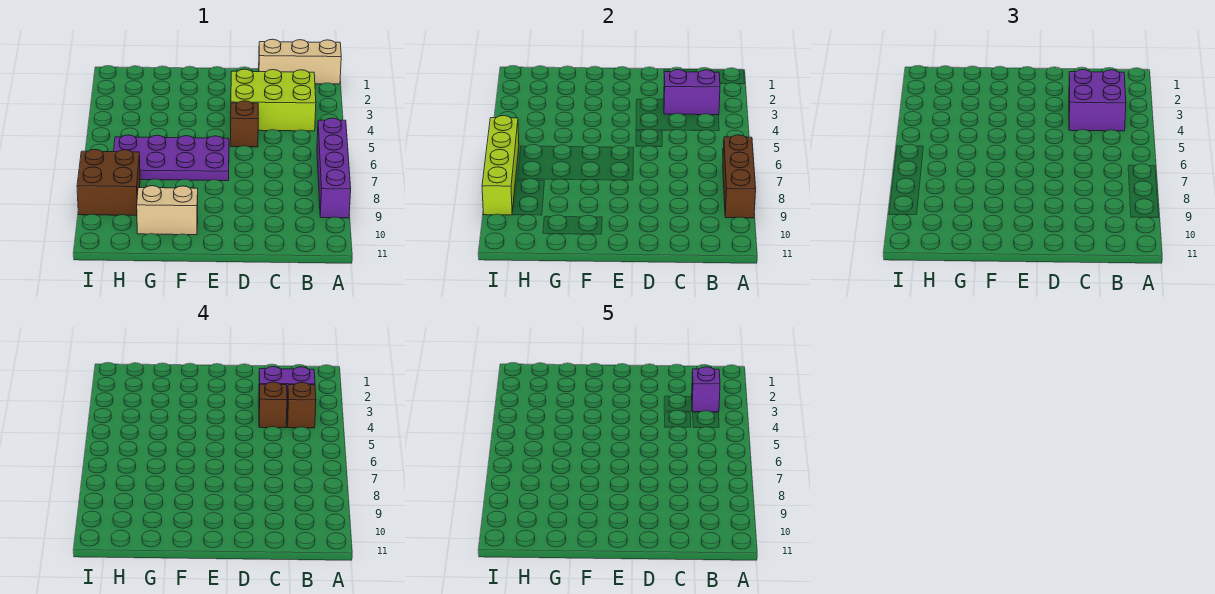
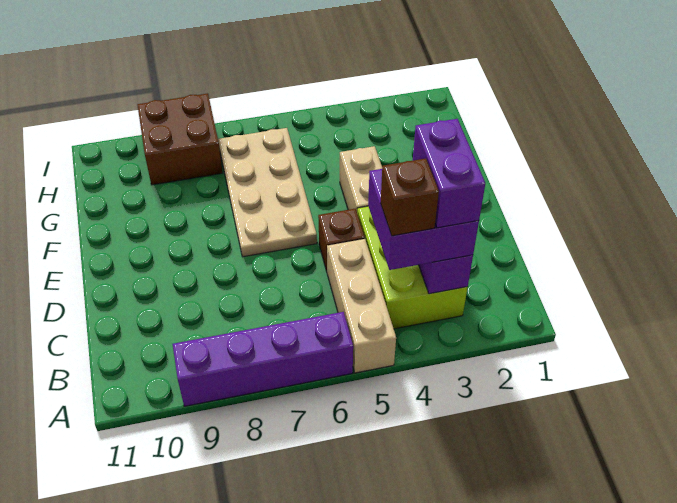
tan brick A1:C1 level 1 -> tan brick A5:C5 level 1
brown brick A7:A9 level 2 -> none
purple brick B3 level 5 -> none
brown brick C4 level 4 -> none
purple plate E6:H7 level 1 -> tan plate E6:H7 level 1
tan brick F10:G10 level 1 -> tan brick E4:F4 level 1
lime brick I6:I9 level 2 -> none

